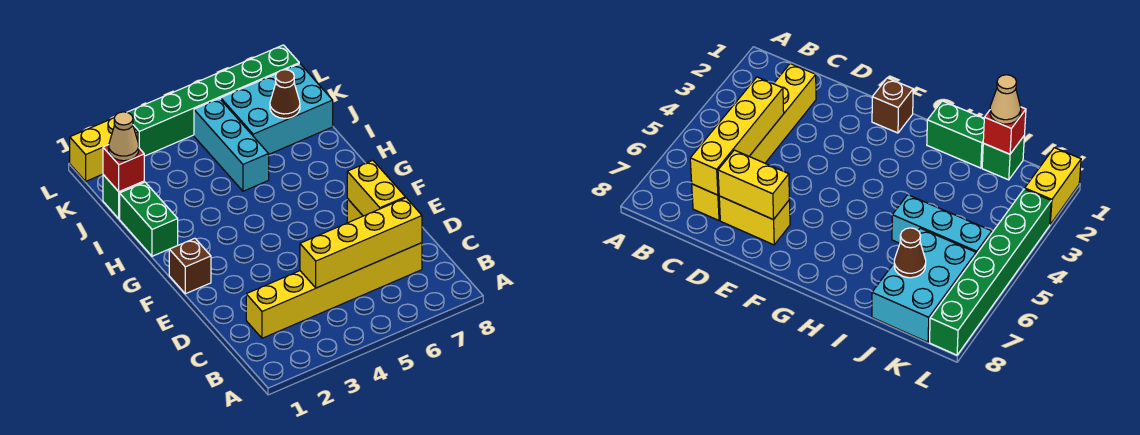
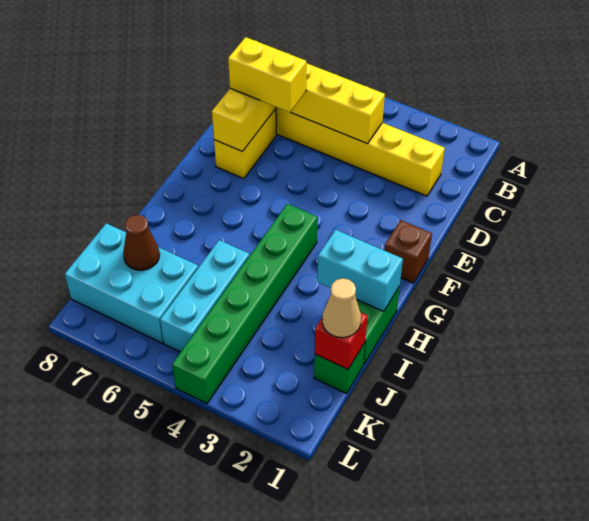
none -> cyan brick H1:H2 level 2
yellow brick L1:L2 level 1 -> yellow brick D6:D7 level 3
green brick L3:L8 level 1 -> green brick G4:L4 level 1

